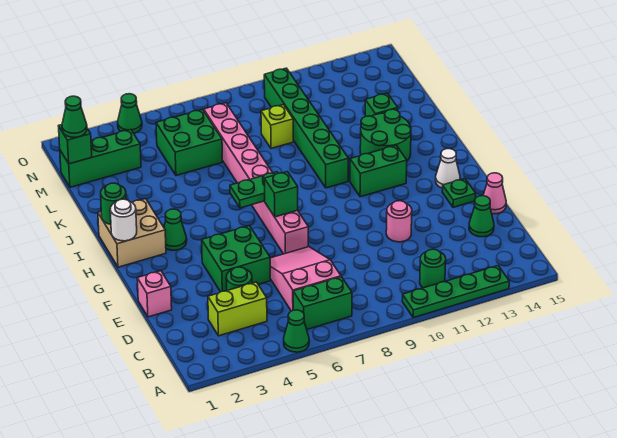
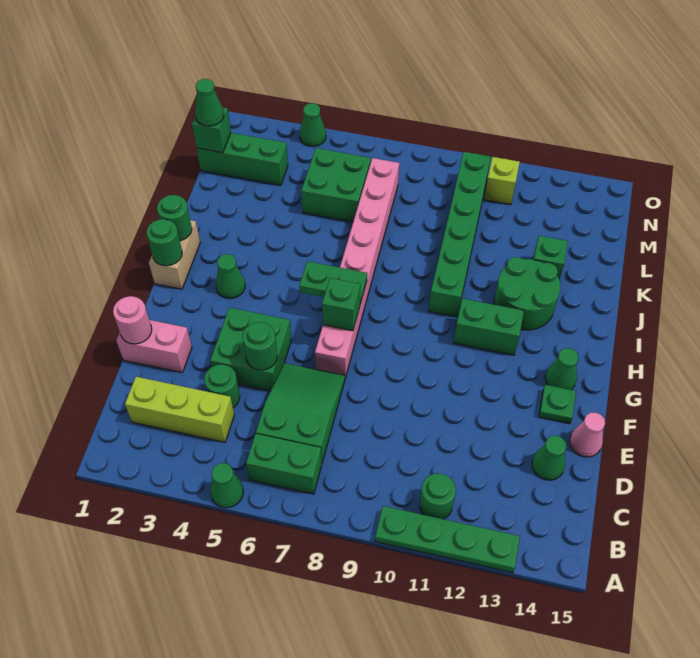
lime brick C3:C4 level 1 -> lime brick C2:C4 level 1
pink slope C6:E7 level 1 top C -> green slope C6:E7 level 1 top C
pink brick E1 level 1 -> pink brick E1:E2 level 1
none -> green round brick E5 level 2
pink round brick E11 level 1 -> pink round brick E1 level 2
white cone G14 level 1 -> green cone G14 level 1
tan brick H1:I2 level 1 -> tan brick H1:I1 level 1
white round brick H1 level 2 -> green round brick H1 level 2
lime brick L9 level 1 -> lime brick N11 level 1

